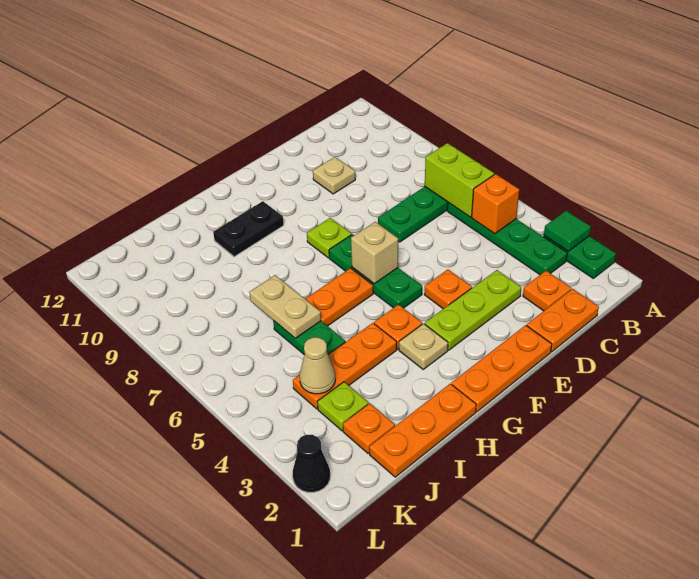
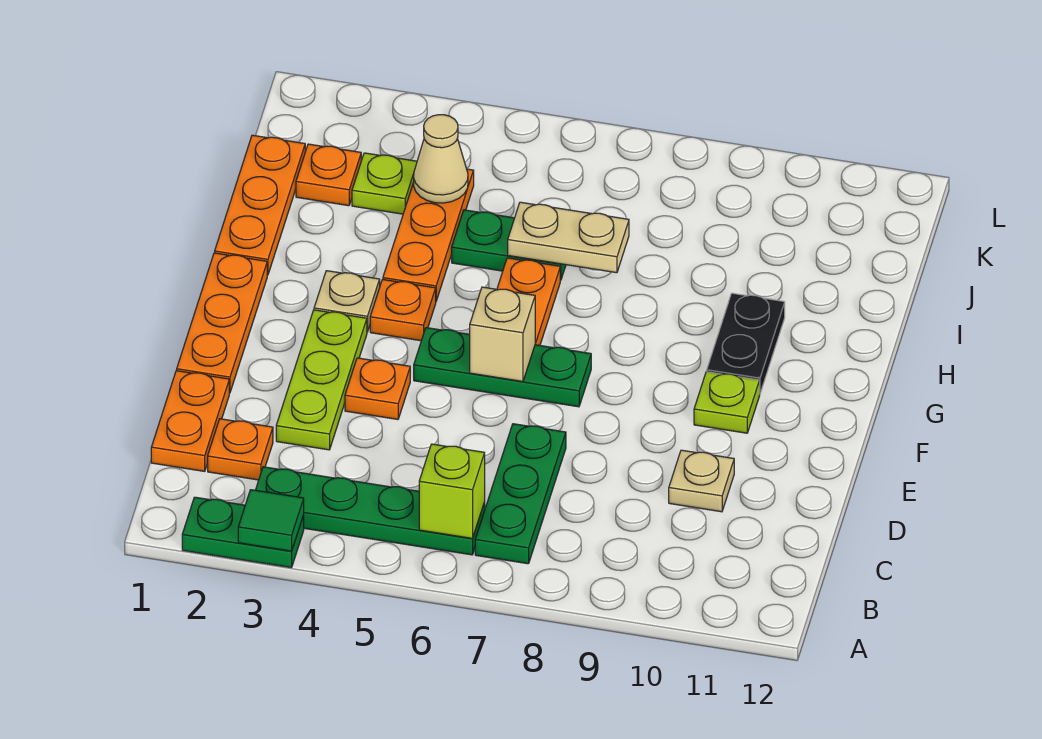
orange brick B5 level 2 -> none
lime brick B6:B7 level 2 -> lime brick B6 level 2
lime plate F8 level 1 -> lime plate F10 level 1
black cone L2 level 1 -> none

